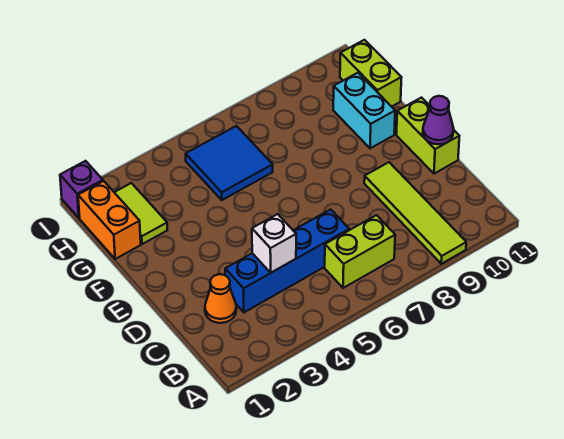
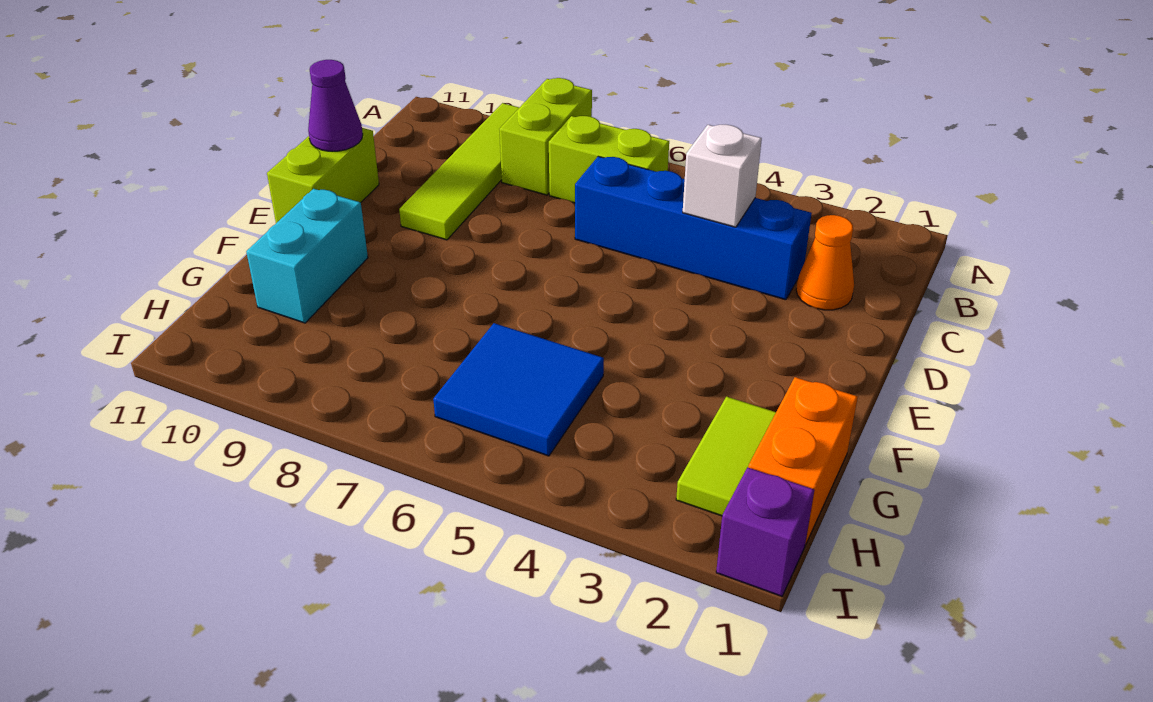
lime brick G11:H11 level 1 -> lime brick A8:B8 level 1

